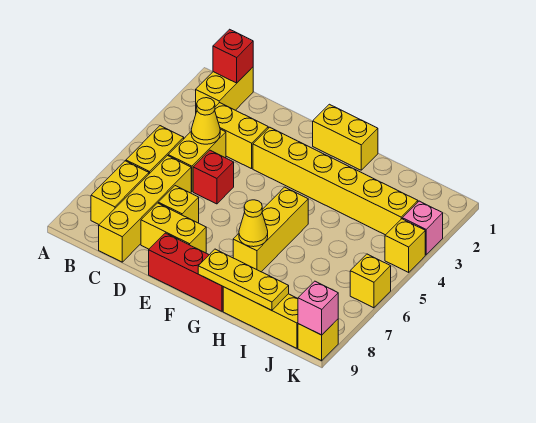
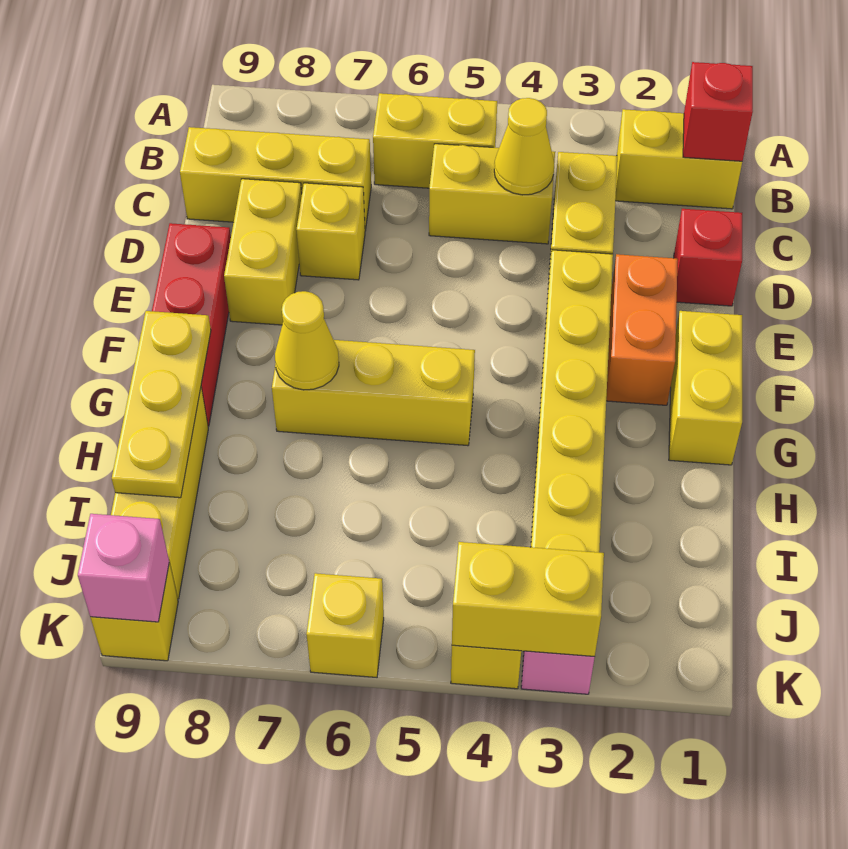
yellow brick B7:B8 level 1 -> yellow brick K3:K4 level 2
yellow brick C6:C9 level 1 -> yellow brick C7:C9 level 1
red brick D5 level 1 -> red brick D1 level 1
none -> orange brick E2:F2 level 1

